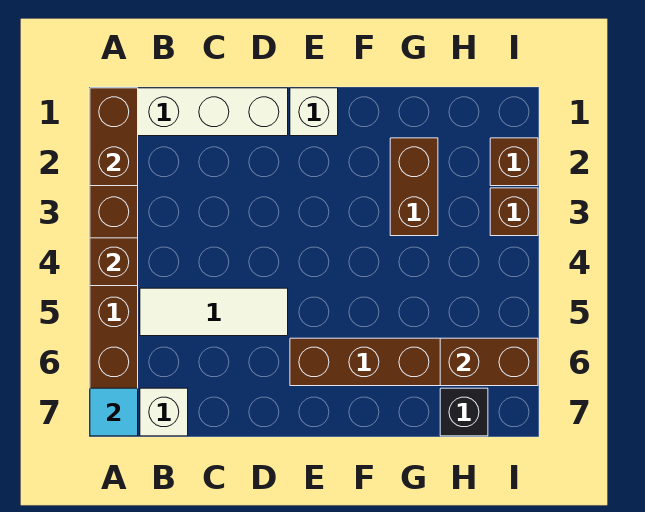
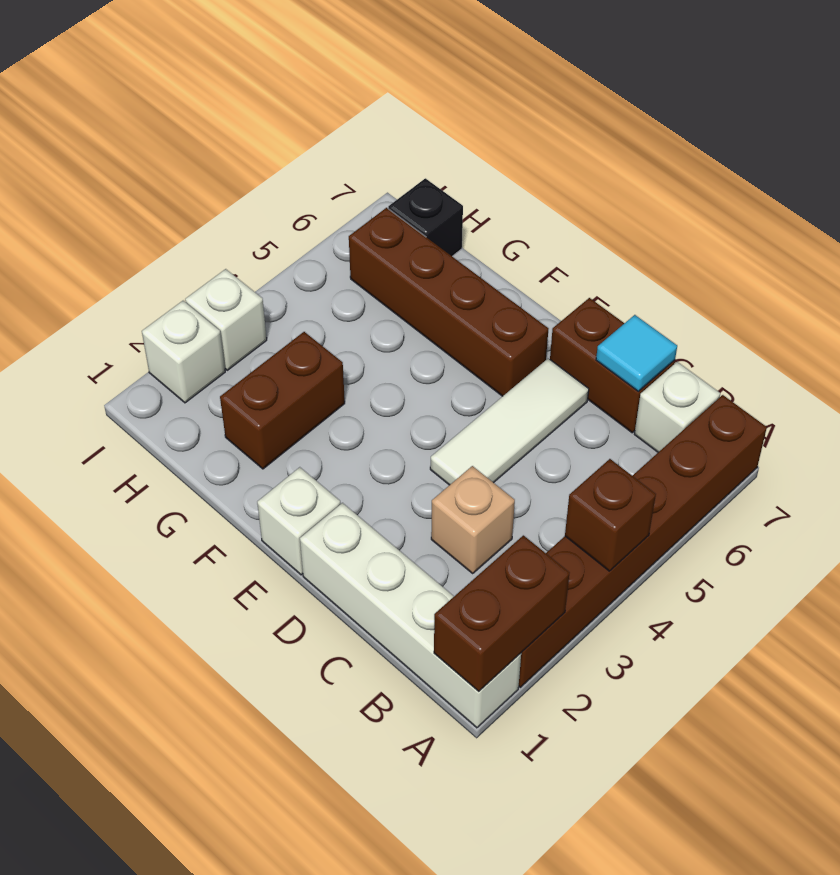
cyan tile A7 level 2 -> cyan tile C7 level 2
white tile B5:D5 level 1 -> white tile D4:D6 level 1
none -> tan brick C3 level 1
brown brick H6:I6 level 2 -> brown brick C7:D7 level 1
brown brick I2 level 1 -> white brick I2 level 1
brown brick I3 level 1 -> white brick I3 level 1

